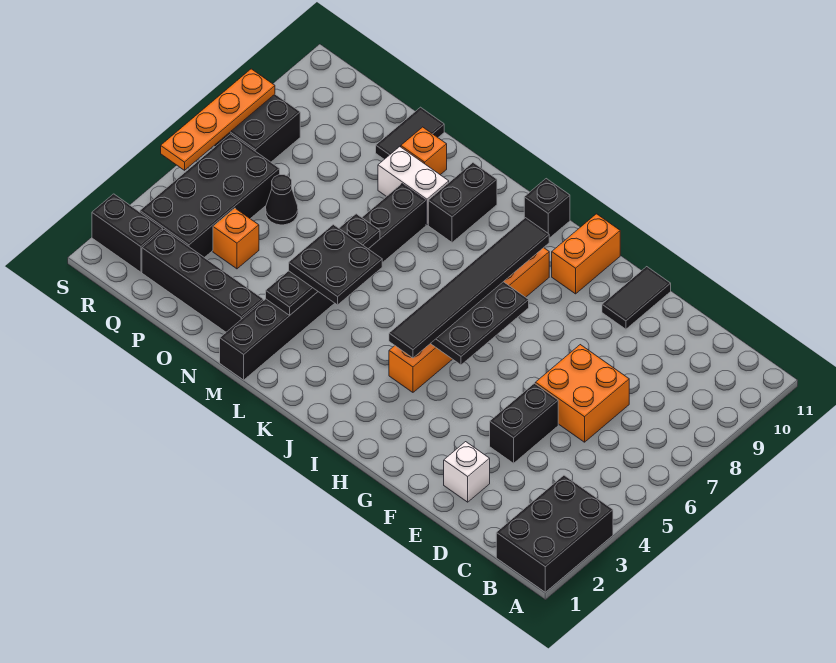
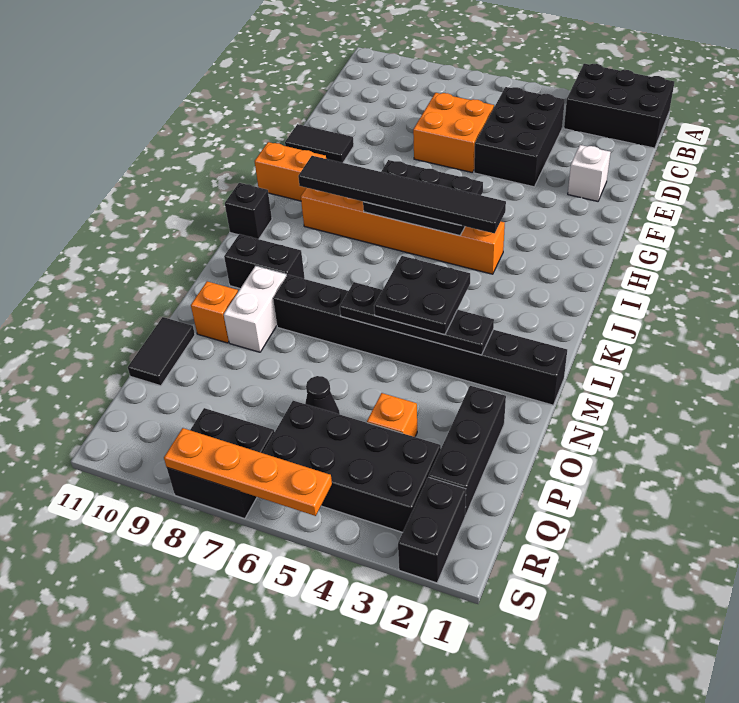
black brick E4:E5 level 1 -> black brick C4:E5 level 1
black brick N2:Q2 level 1 -> black brick O2:Q2 level 1
black tile O10:O11 level 1 -> black tile O11:P11 level 1

